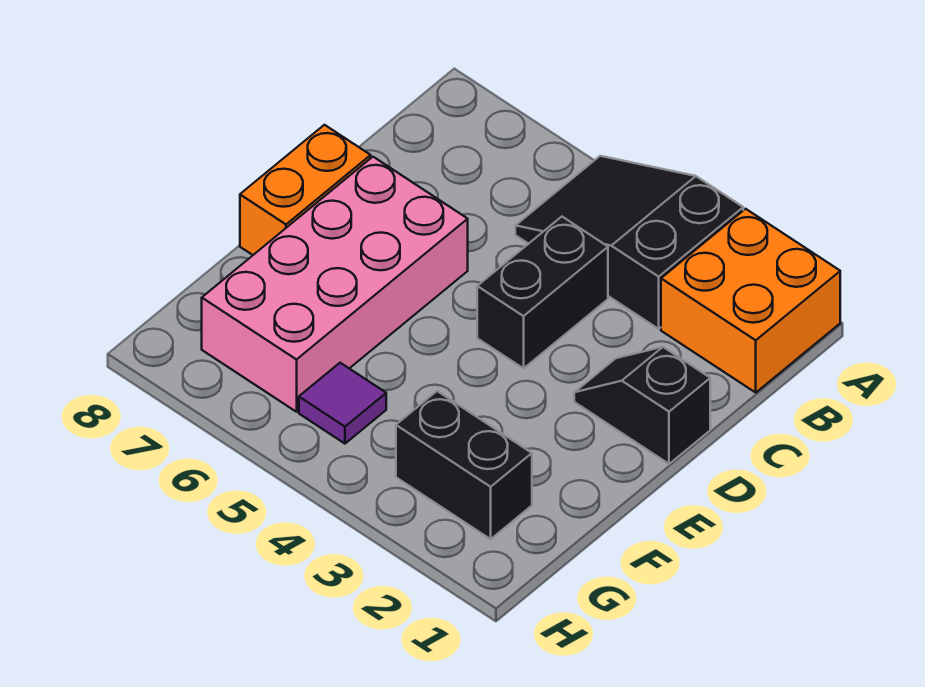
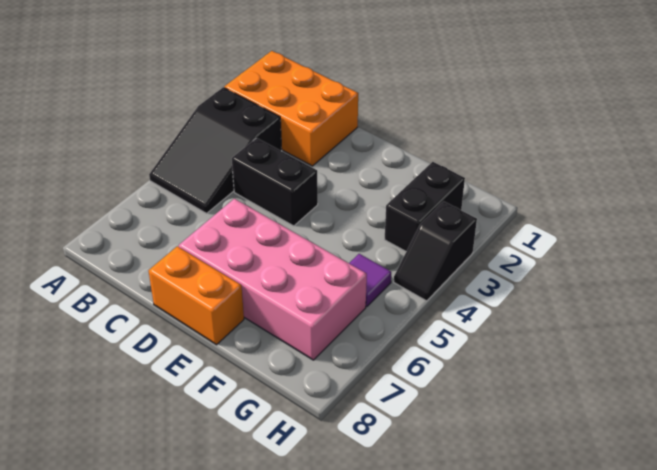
orange brick A1:B2 level 1 -> orange brick A1:C2 level 1
black slope D1:D2 level 1 top 1 -> black slope H3:H4 level 1 top 3

